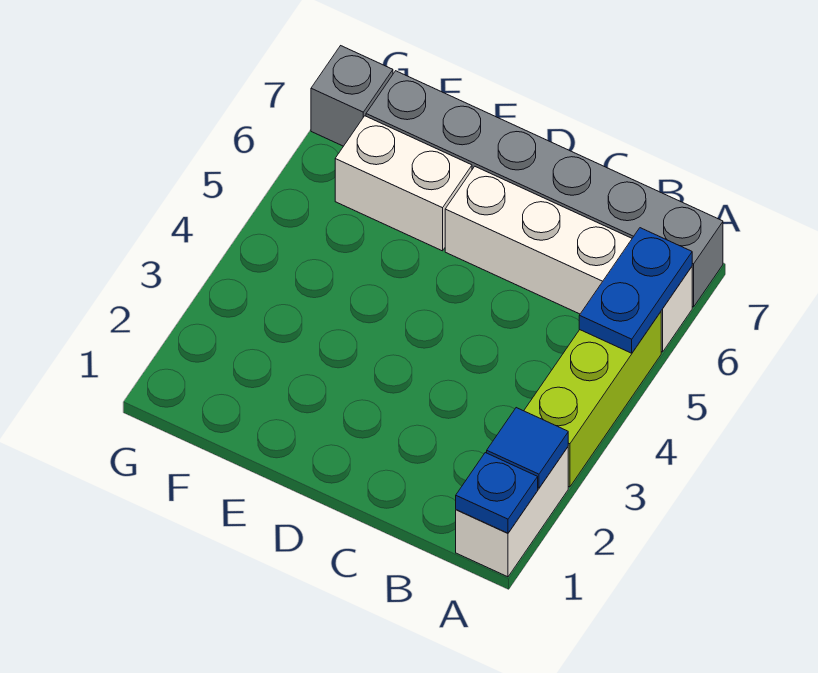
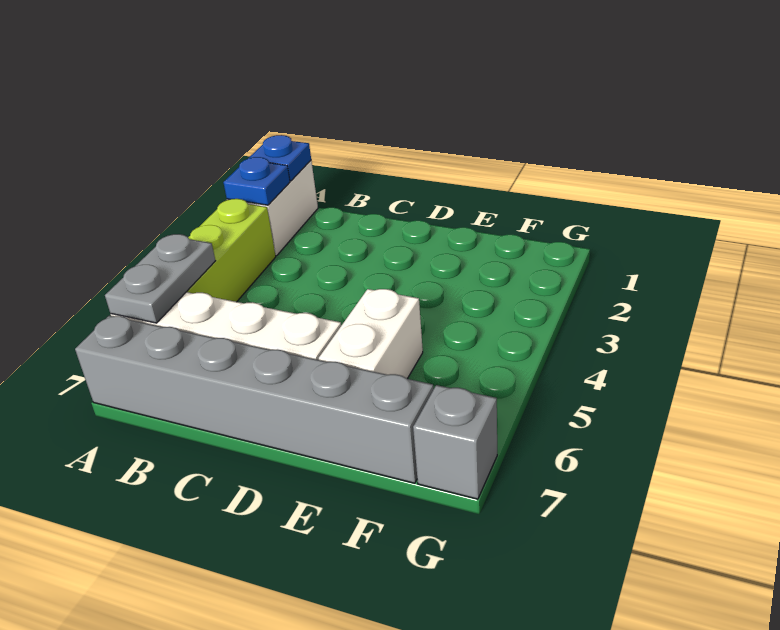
blue tile A2 level 2 -> blue plate A2 level 2
blue plate A5:A6 level 2 -> grey plate A5:A6 level 2
white brick E6:F6 level 1 -> white brick E5:E6 level 1

